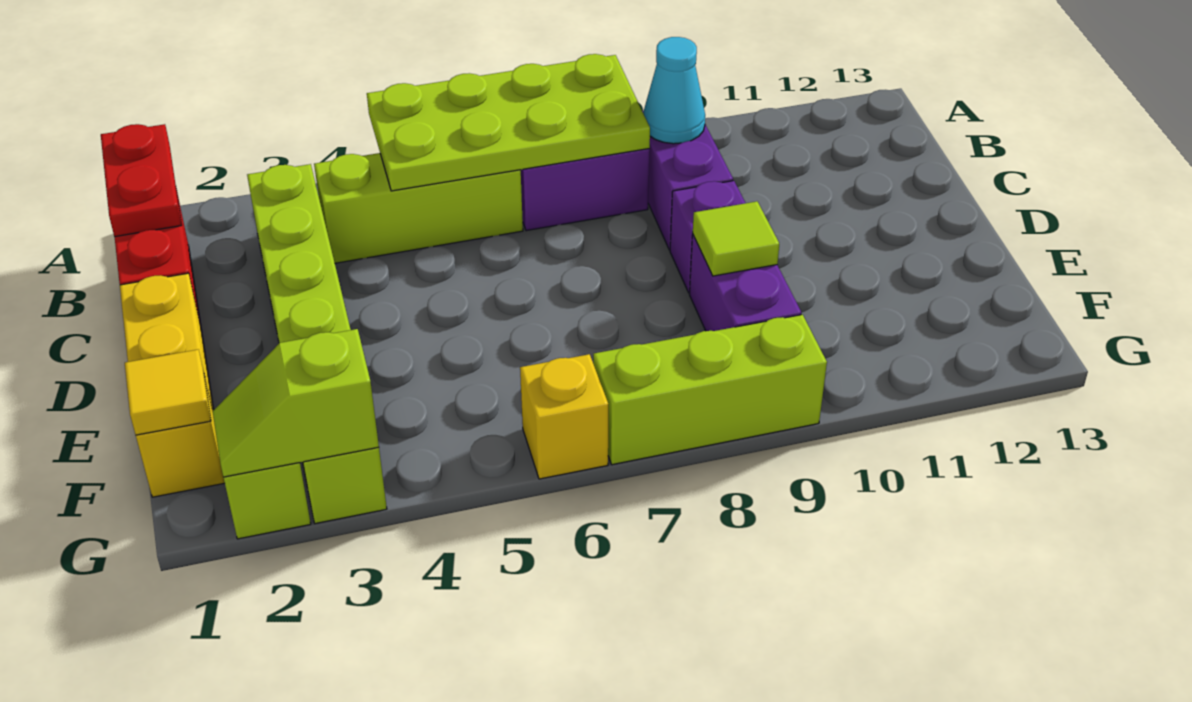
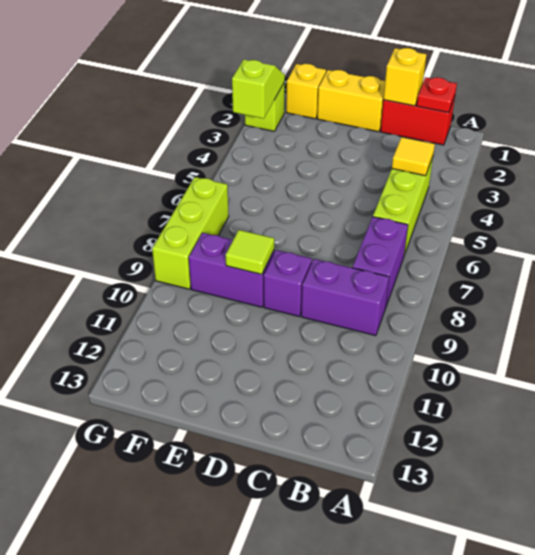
red plate A1:B1 level 2 -> red plate B1 level 2
lime plate A5:B8 level 2 -> none
lime brick B3:G3 level 1 -> none
cyan cone B9 level 2 -> none
yellow tile F1 level 2 -> yellow tile B4 level 2
yellow brick G6 level 1 -> yellow brick C1 level 2

